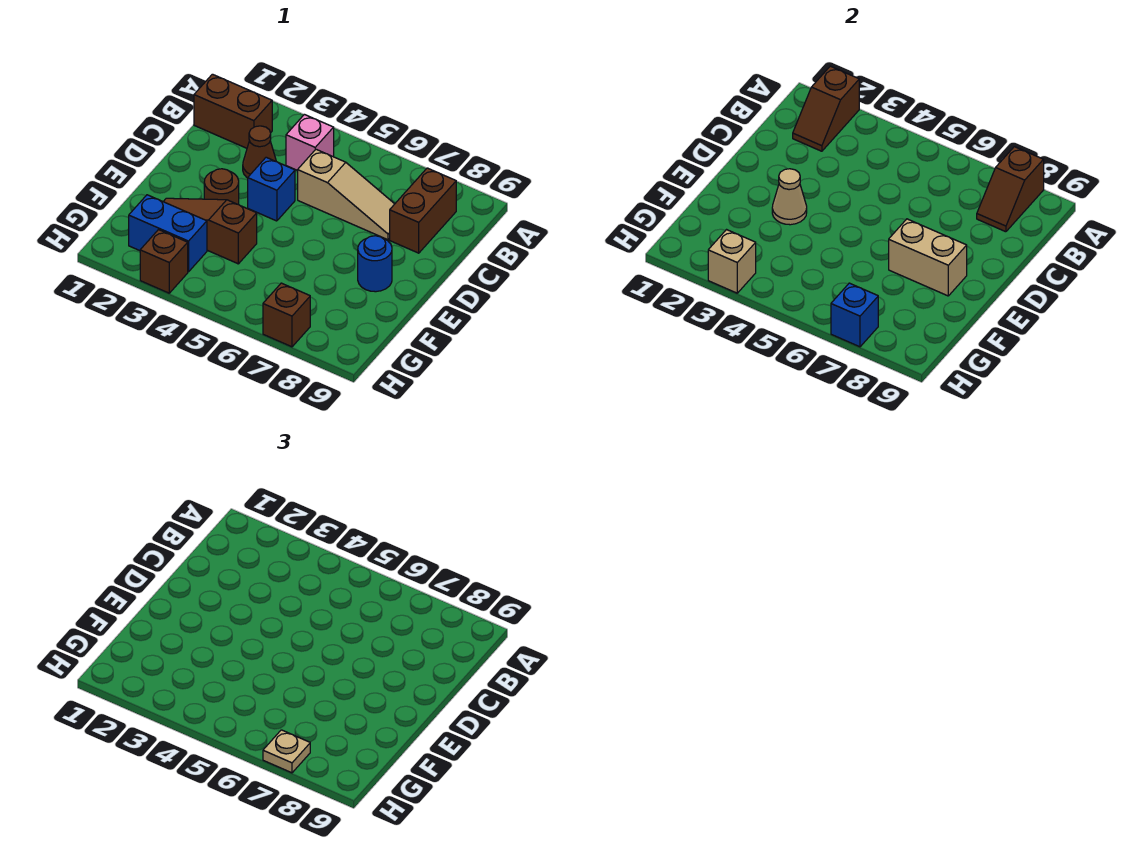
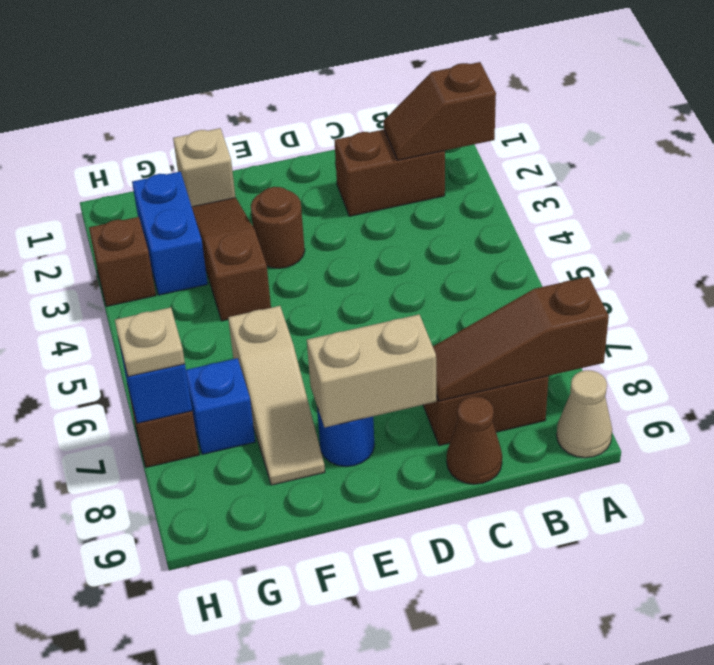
brown slope A8:B8 level 2 top A -> brown slope A8:C8 level 2 top A
brown brick B1:B2 level 1 -> brown brick B2:C2 level 1
pink brick B4 level 1 -> none
brown cone C3 level 1 -> brown cone C9 level 1
tan slope C5:C7 level 1 top 5 -> tan slope F6:F8 level 1 top 6
blue brick D4 level 1 -> blue brick G7 level 1
tan cone E3 level 2 -> tan cone A9 level 1
tan brick E7:E8 level 2 -> tan brick D8:E8 level 2
tan brick H3 level 2 -> tan brick F1 level 1

